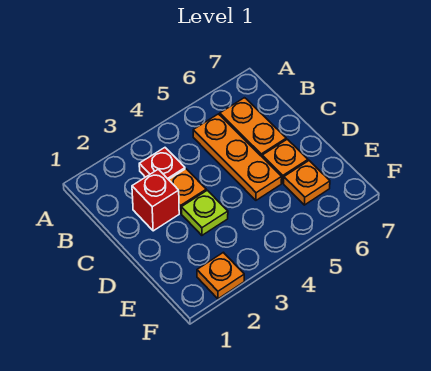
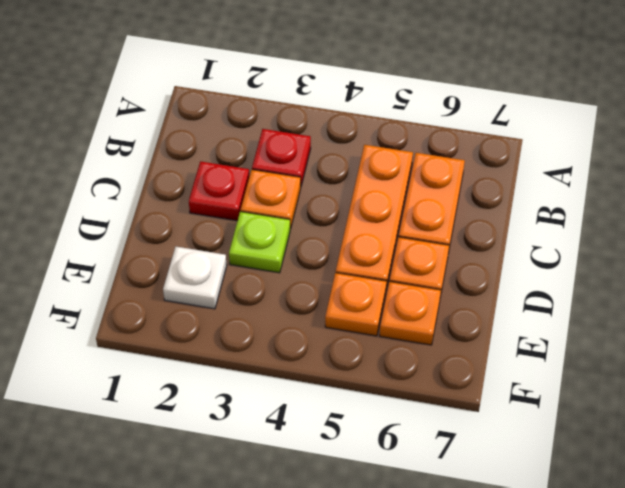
red brick C2 level 1 -> red plate C2 level 1
none -> white plate E2 level 1
orange plate F2 level 1 -> orange plate E5 level 1

